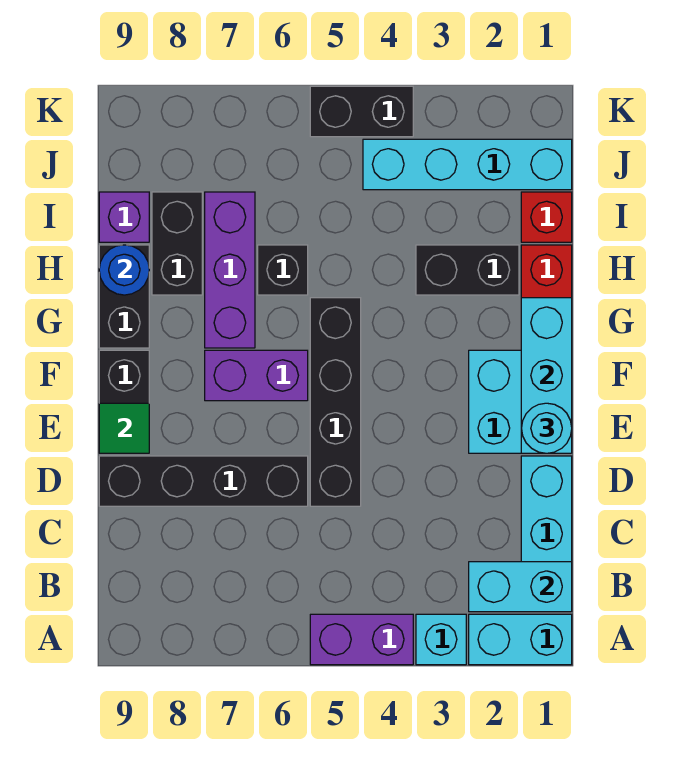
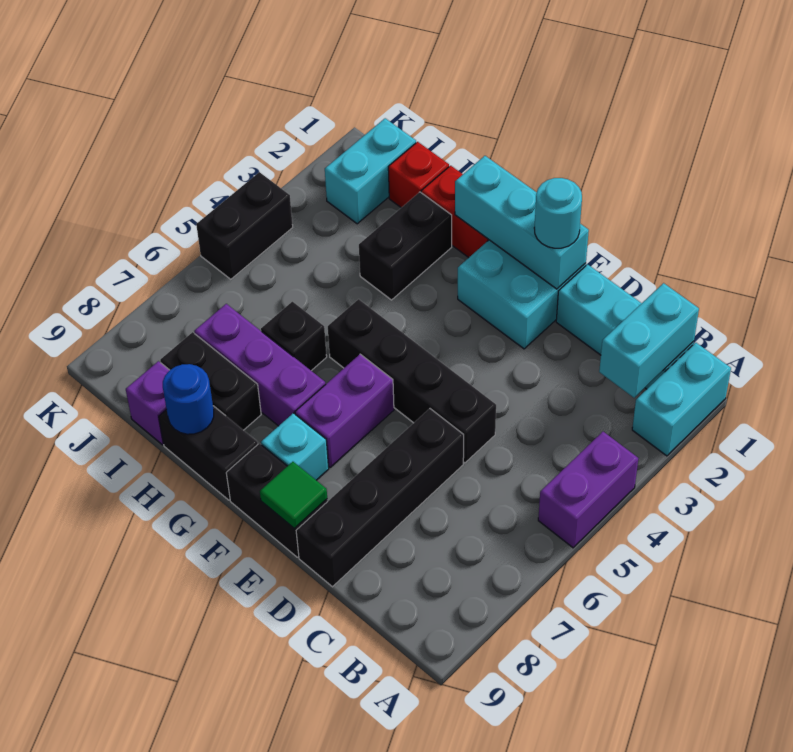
cyan brick A3 level 1 -> cyan brick F8 level 1
cyan brick J1:J4 level 1 -> cyan brick J1:J2 level 1

